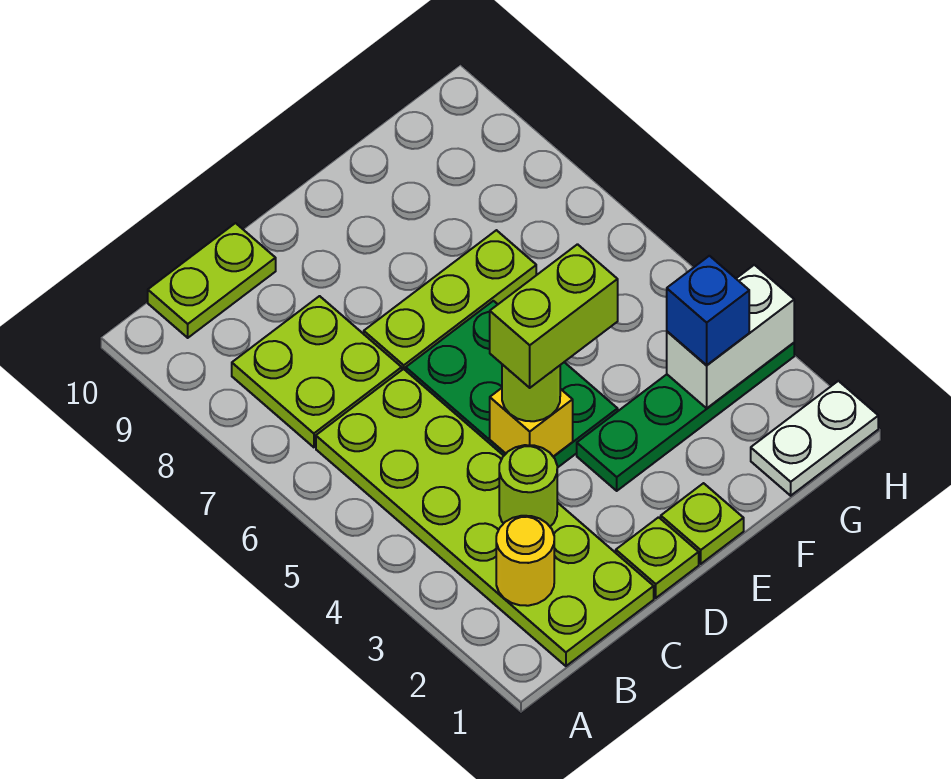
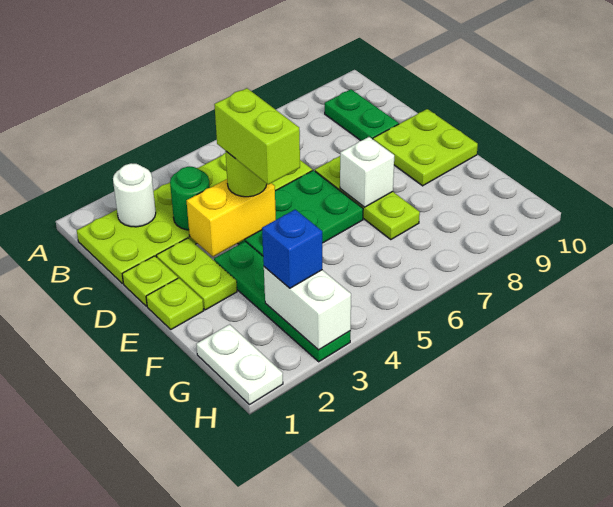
yellow round brick B2 level 2 -> white round brick B2 level 2
lime plate B7:C8 level 1 -> lime plate D9:E10 level 1
none -> green plate B9:C9 level 1
lime plate B10:C10 level 1 -> lime plate D2:E2 level 1
lime round brick C3 level 2 -> green round brick C3 level 2
yellow brick D4 level 2 -> yellow brick D3:D4 level 2
none -> white brick E7 level 2

